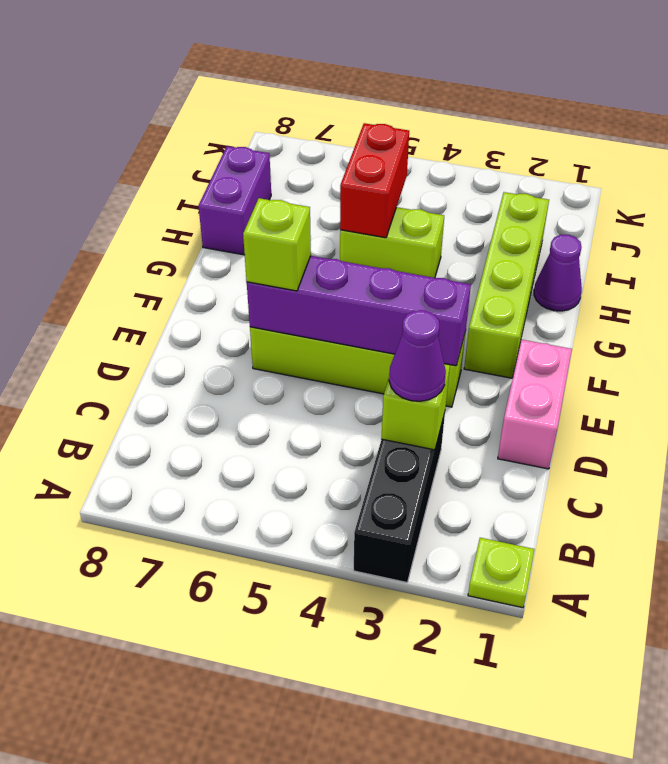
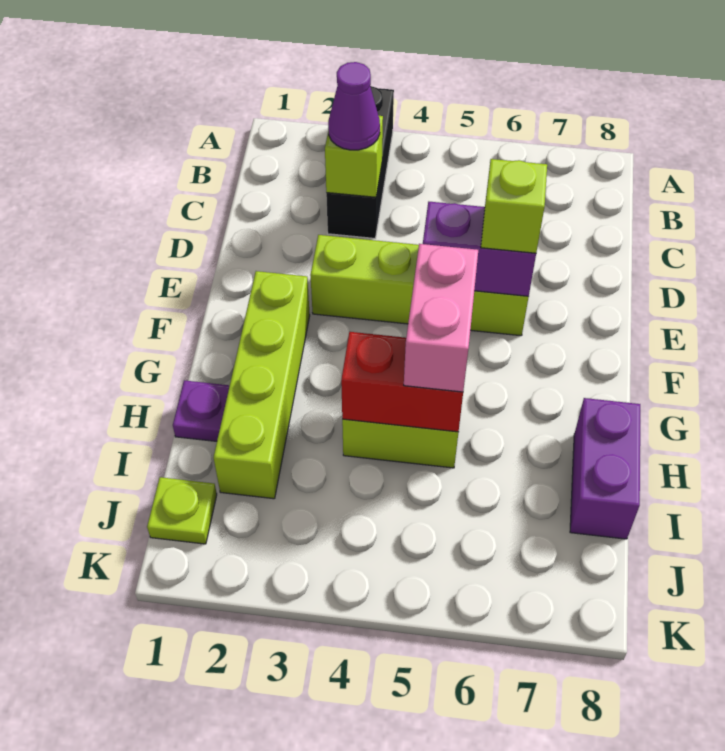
lime plate A1 level 1 -> lime plate J1 level 1
pink brick D1:E1 level 1 -> pink brick G5:H5 level 3
purple brick E3:E6 level 2 -> purple brick E5:E6 level 2
purple cone H1 level 1 -> purple plate H1 level 1
red brick H5:I5 level 2 -> red brick H4:H5 level 2

